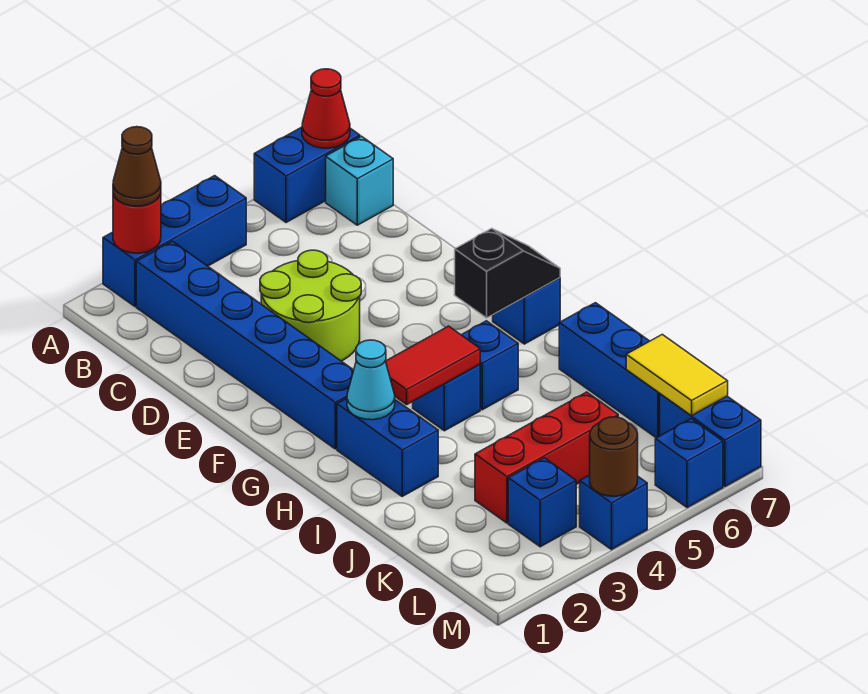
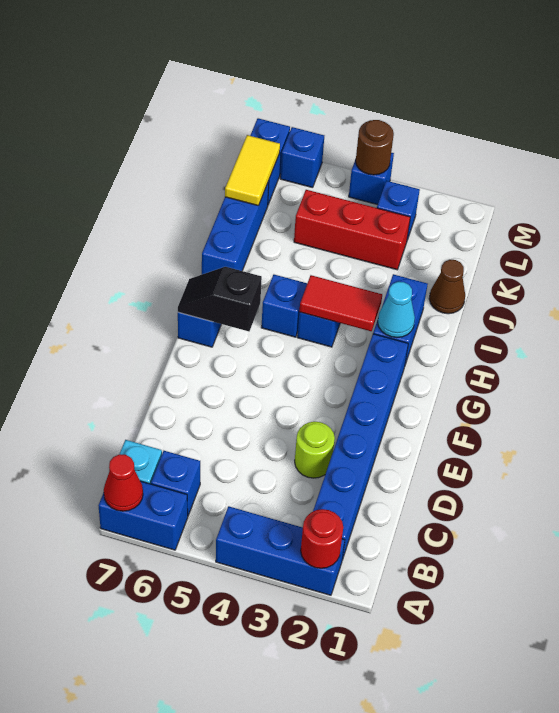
brown cone A2 level 3 -> brown cone J1 level 1
none -> blue brick B6 level 1
lime round brick D3:E4 level 1 -> lime round brick D3 level 1

